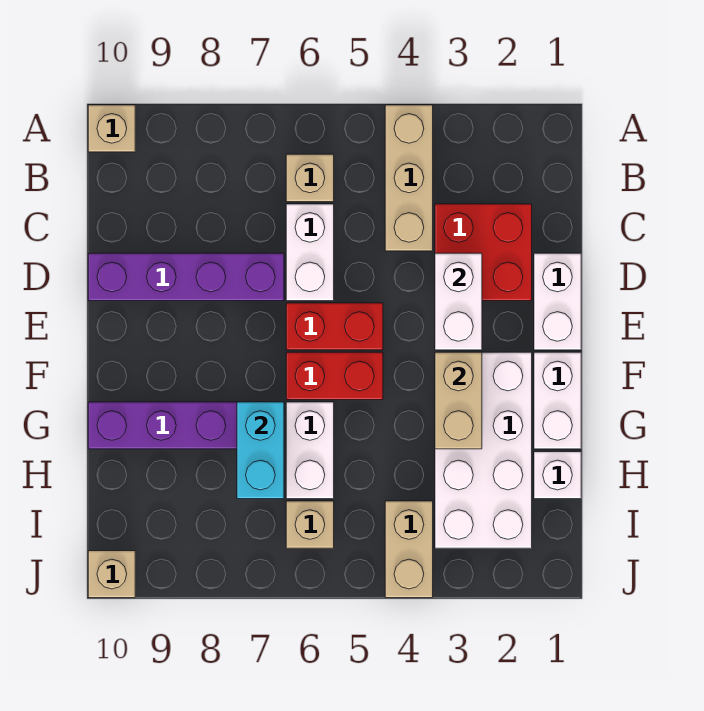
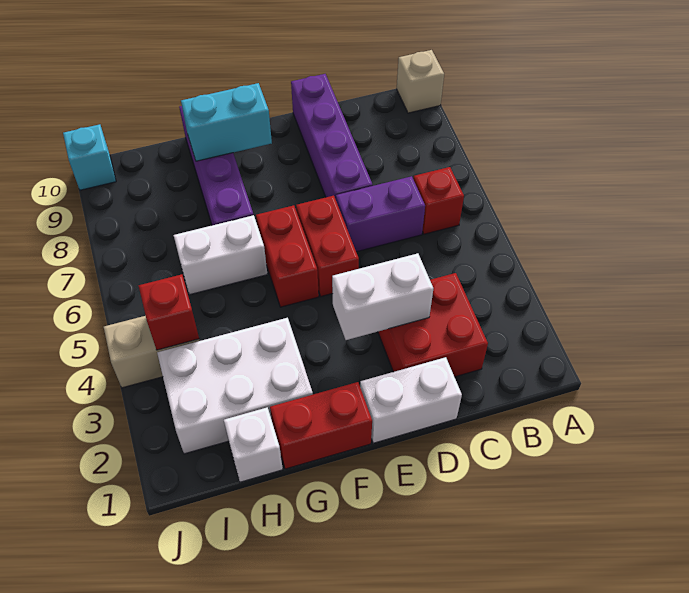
tan brick A4:C4 level 1 -> none
tan brick B6 level 1 -> red brick B6 level 1
white brick C6:D6 level 1 -> purple brick C6:D6 level 1
white brick F1:G1 level 1 -> red brick F1:G1 level 1
white brick F2:I3 level 1 -> white brick G2:I3 level 1
tan brick F3:G3 level 2 -> none
cyan brick G7:H7 level 2 -> cyan brick F9:G9 level 2
none -> red brick I4 level 2
tan brick I6 level 1 -> none
tan brick J10 level 1 -> cyan brick J10 level 1

